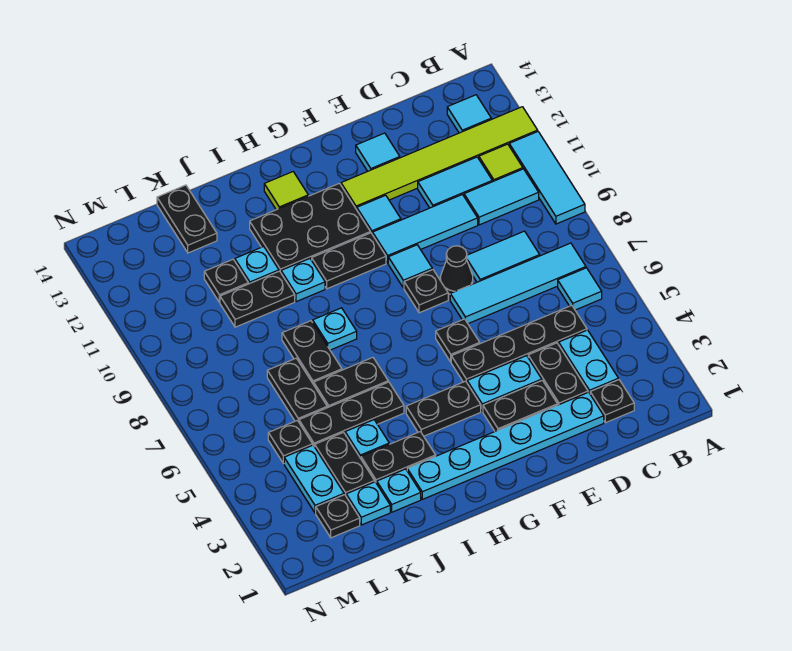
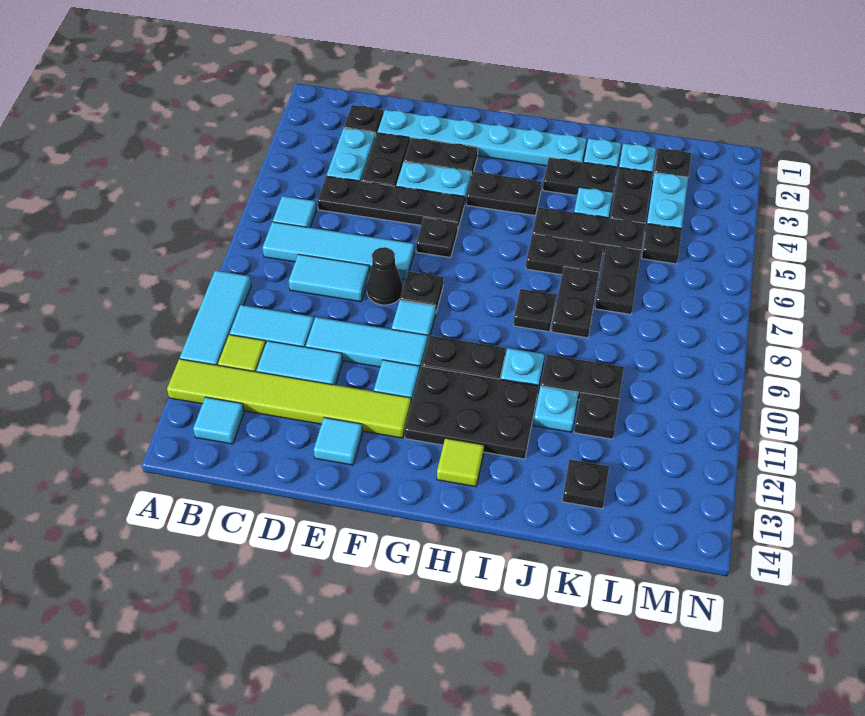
cyan plate I8 level 1 -> black plate I8 level 1
black plate K13:K14 level 1 -> black plate K13 level 1

